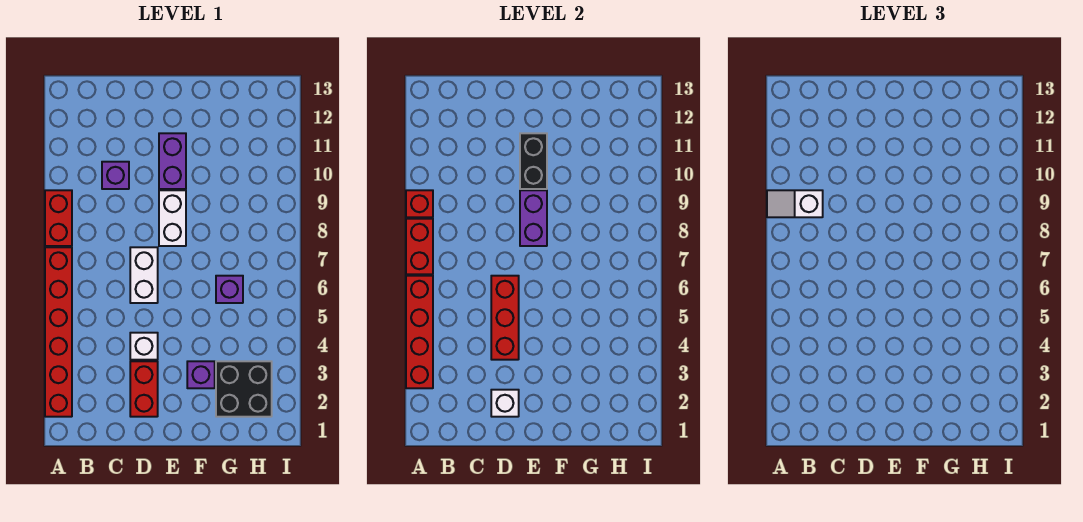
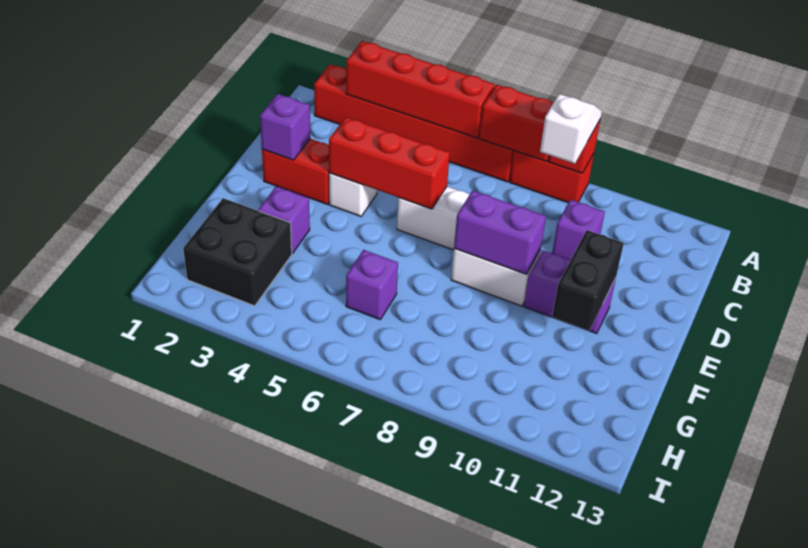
white brick D2 level 2 -> purple brick D2 level 2
black brick E10:E11 level 2 -> black brick E11:F11 level 2

